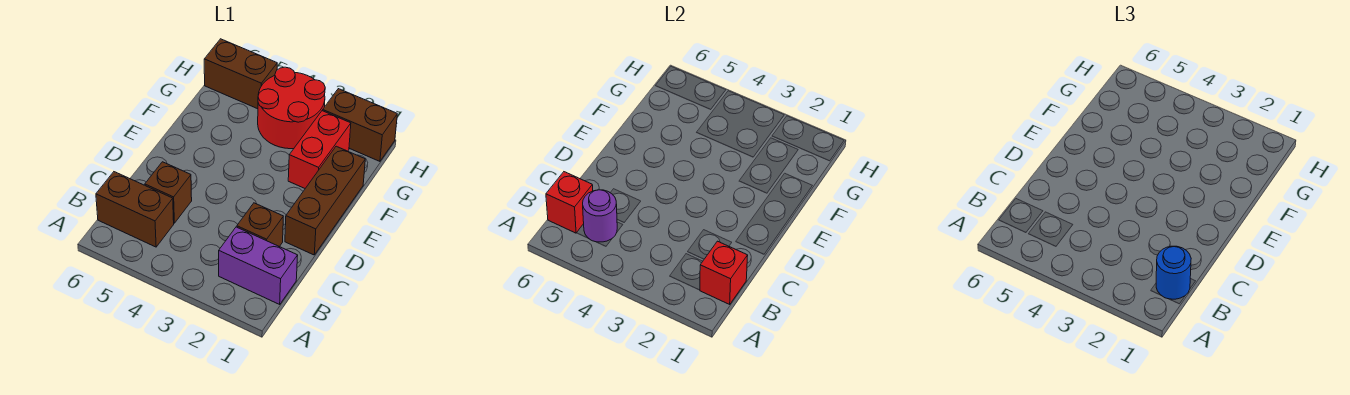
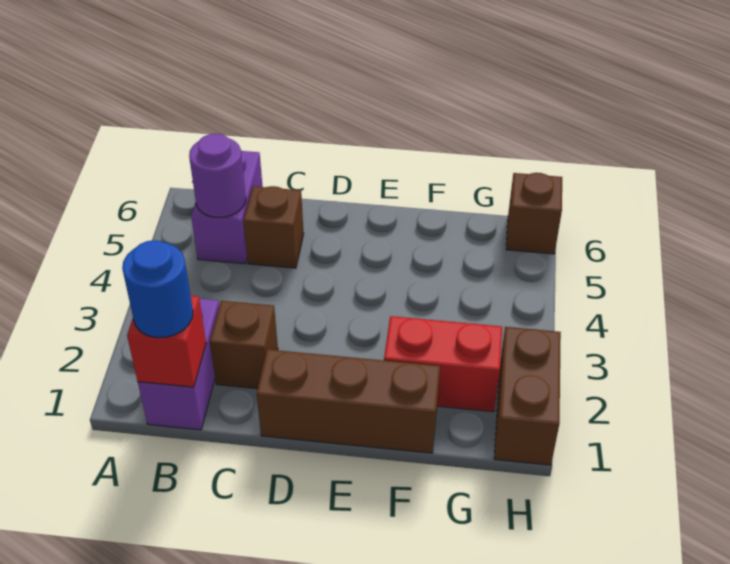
brown brick B5:B6 level 1 -> purple brick B5:B6 level 1
red brick B6 level 2 -> none
red round brick G3:H4 level 1 -> none
brown brick H5:H6 level 1 -> brown brick H6 level 1

